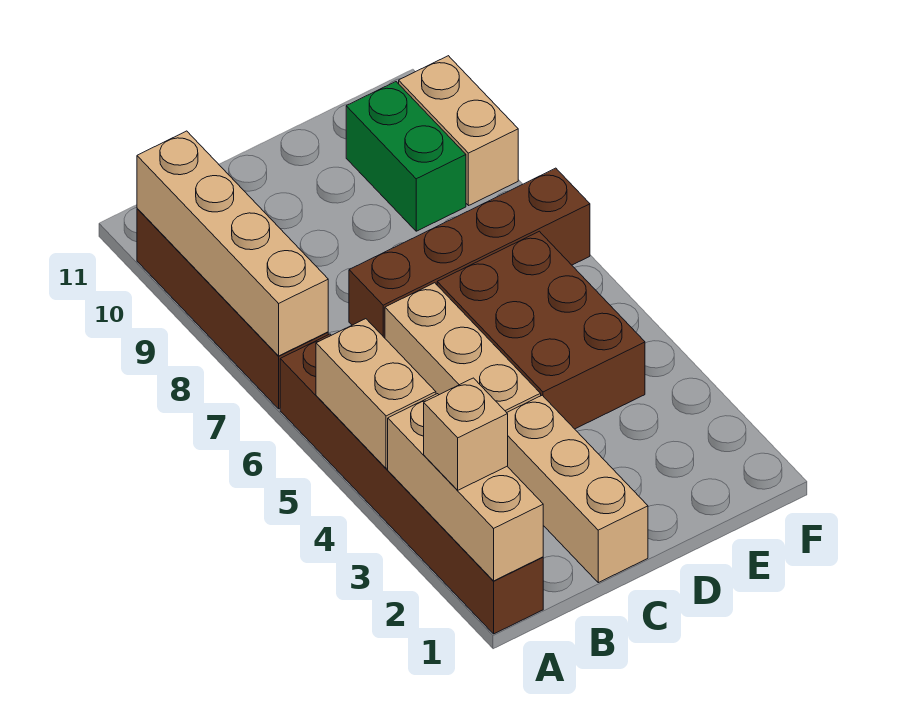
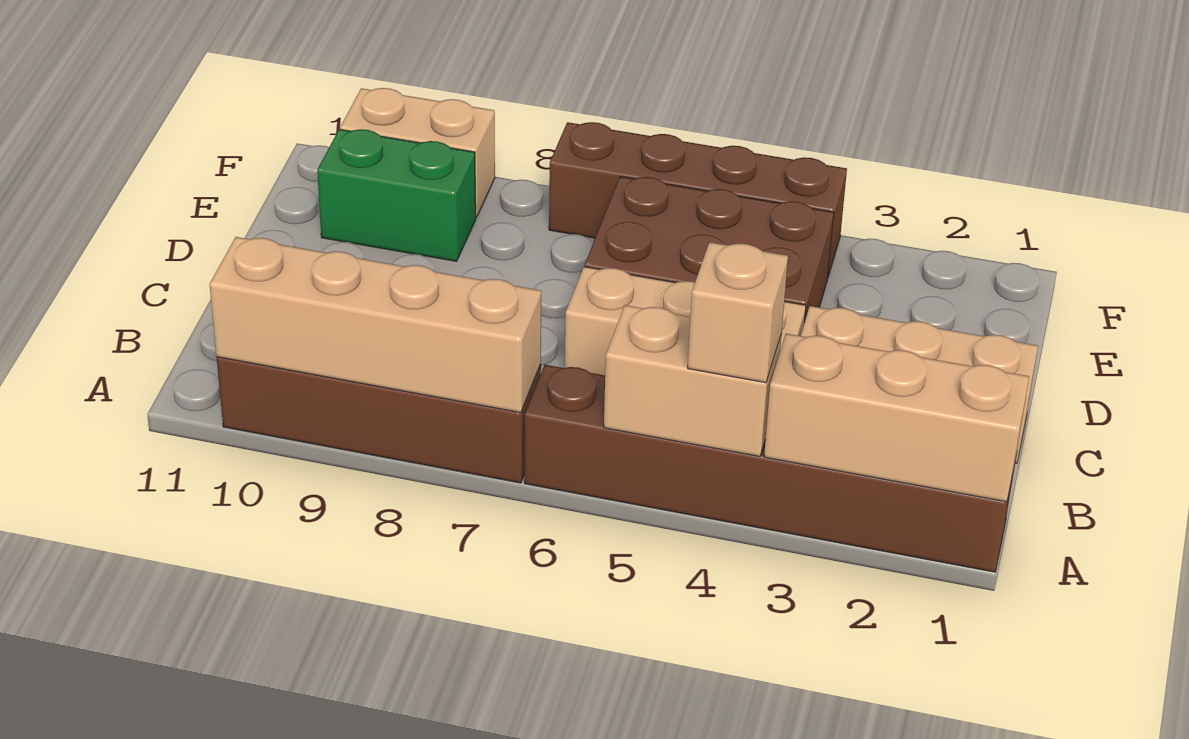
tan brick A2 level 3 -> tan brick A4 level 3
brown brick C7:F7 level 1 -> brown brick F4:F7 level 1

